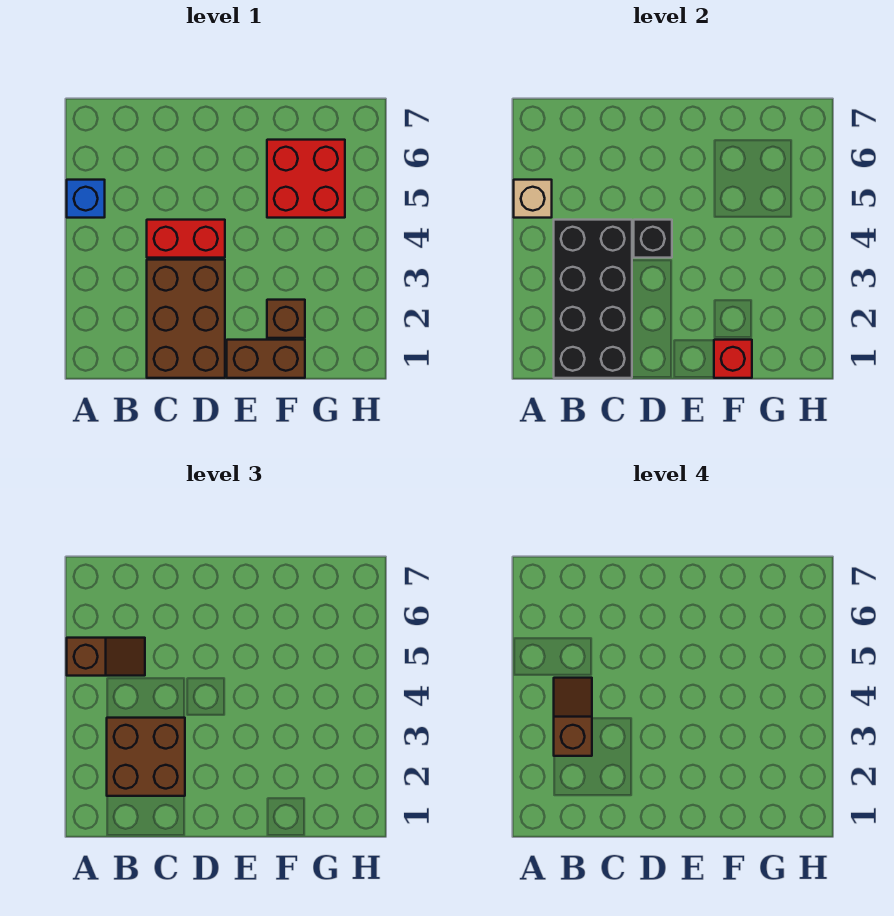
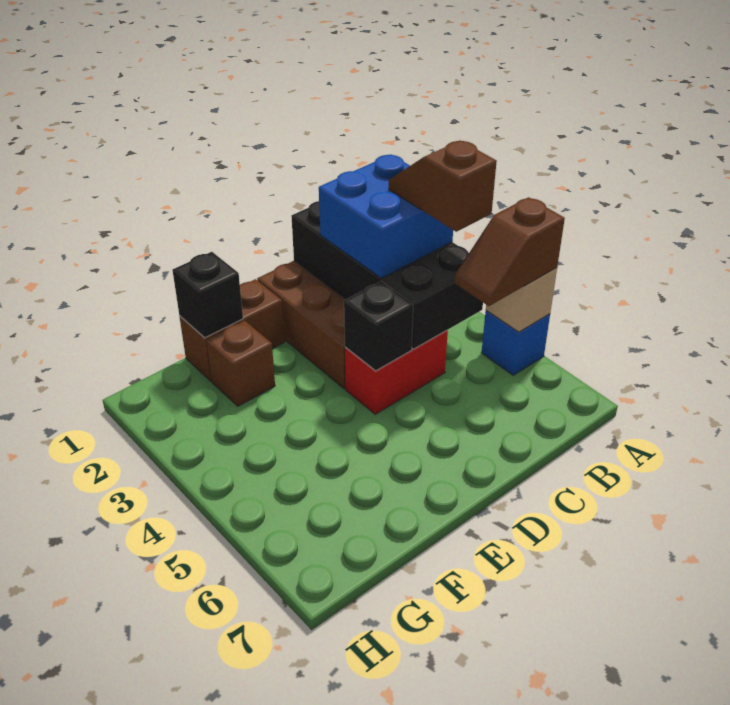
brown brick B2:C3 level 3 -> blue brick B2:C3 level 3
brown slope B3:B4 level 4 top 3 -> brown slope B3:B4 level 4 top 4
red brick F1 level 2 -> black brick F1 level 2
red brick F5:G6 level 1 -> none

